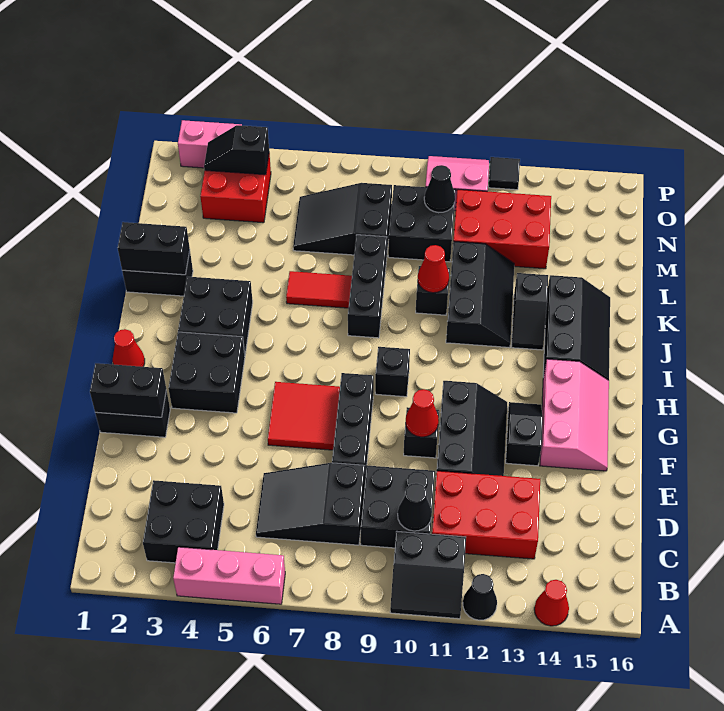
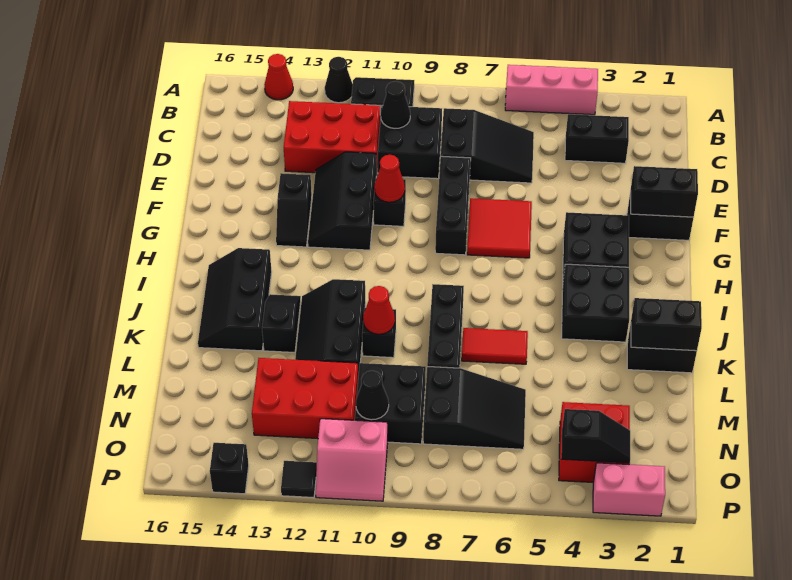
black brick B3:C4 level 1 -> black brick C3:C4 level 1
pink slope F14:H15 level 1 top 14 -> none
red cone H1 level 1 -> none
black brick H9 level 1 -> black brick P14 level 1

